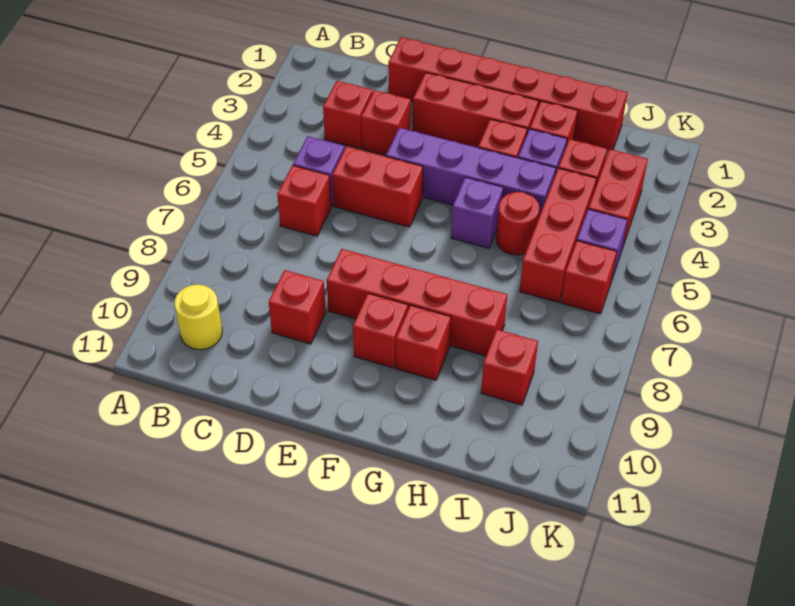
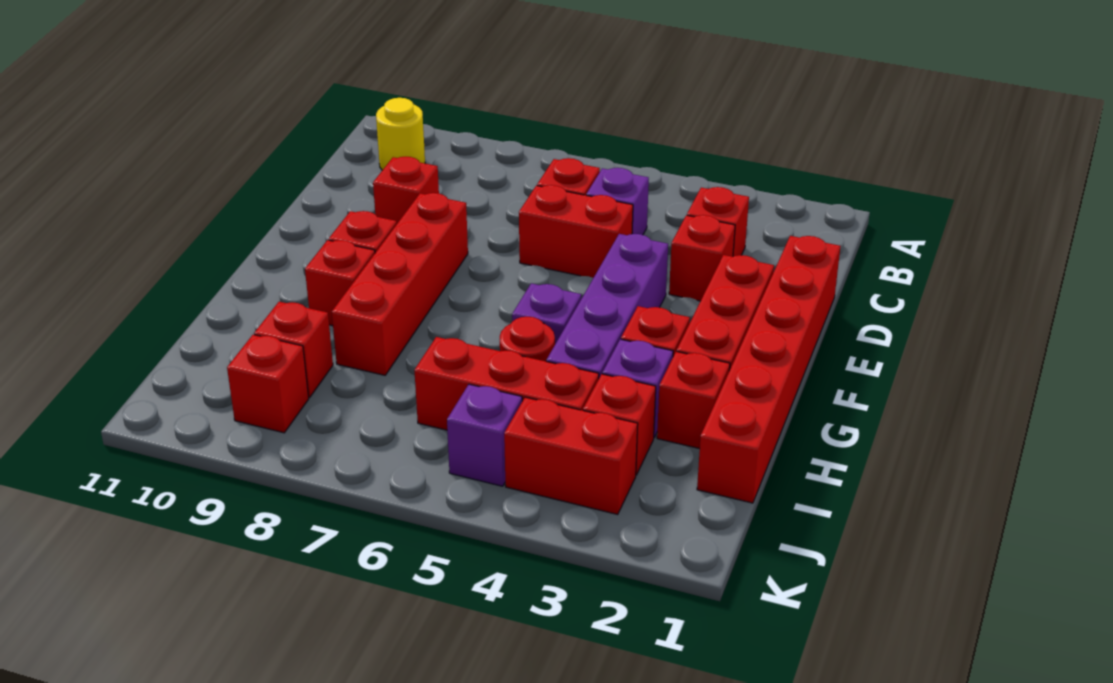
red brick D5:E5 level 1 -> red brick D5:D6 level 1
red brick J6 level 1 -> red brick J9 level 1

